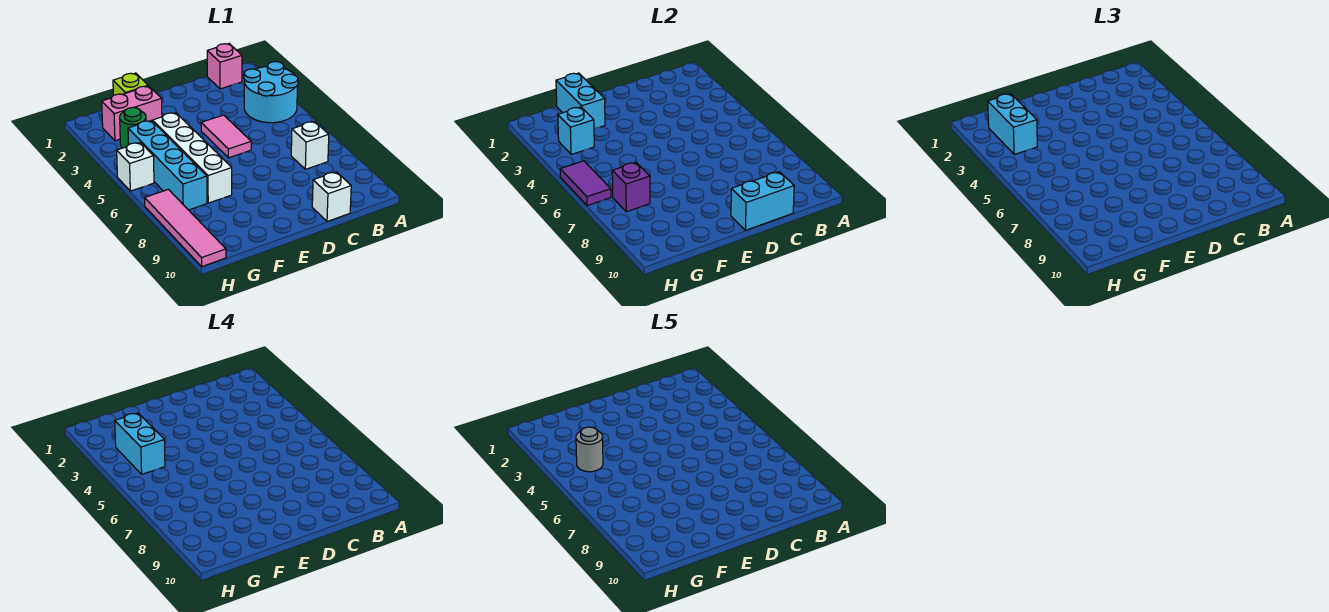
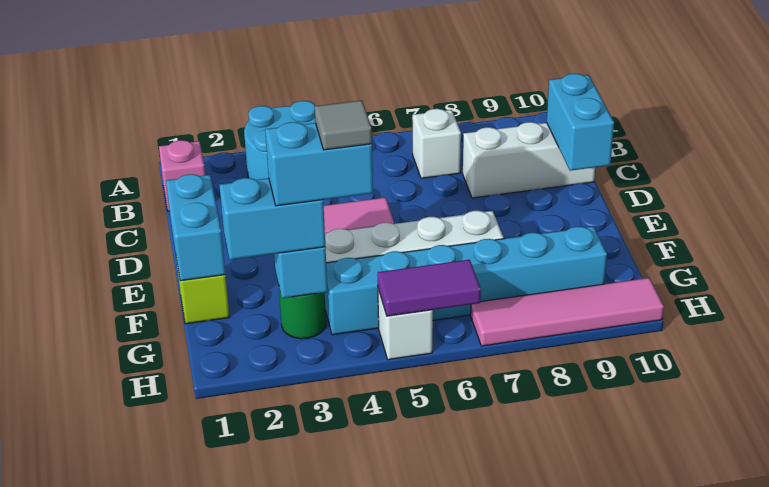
white brick C10 level 1 -> white brick C8:C10 level 1
cyan brick F1:F2 level 2 -> cyan brick E1:F1 level 2
pink brick F2:G2 level 1 -> none
cyan brick G4:G7 level 1 -> cyan brick G4:G9 level 1
grey round brick G4 level 5 -> grey tile G4 level 5
purple brick G7 level 2 -> none

